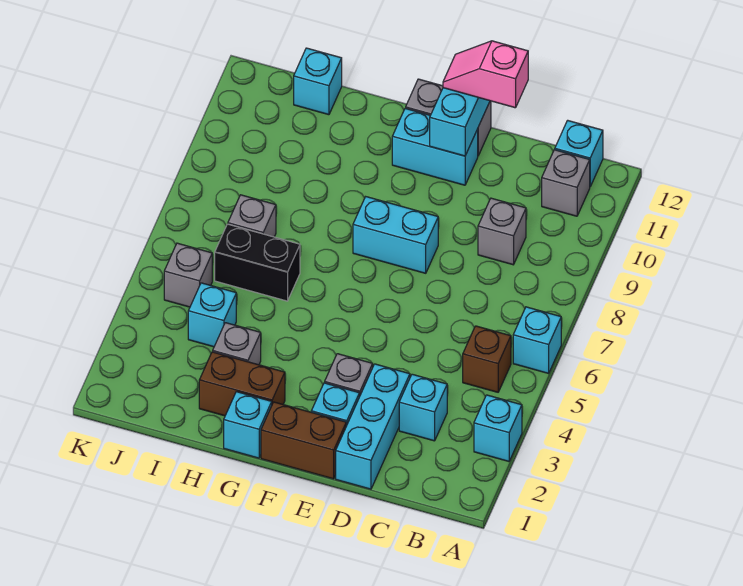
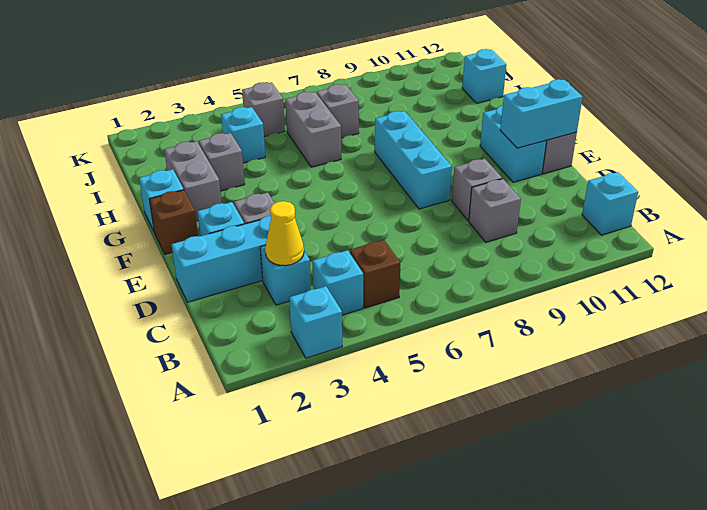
cyan brick A6 level 1 -> cyan brick B4 level 1
grey brick B11 level 1 -> grey brick D9 level 1
none -> yellow cone C3 level 2
pink slope D12:E12 level 3 top D -> none
brown brick E1:F1 level 1 -> brown brick F1 level 1
cyan brick E8:F8 level 1 -> cyan brick E8:G8 level 1
brown brick G2:H2 level 1 -> grey brick G2:H2 level 1
black brick H6:I6 level 1 -> grey brick H6:I6 level 1

